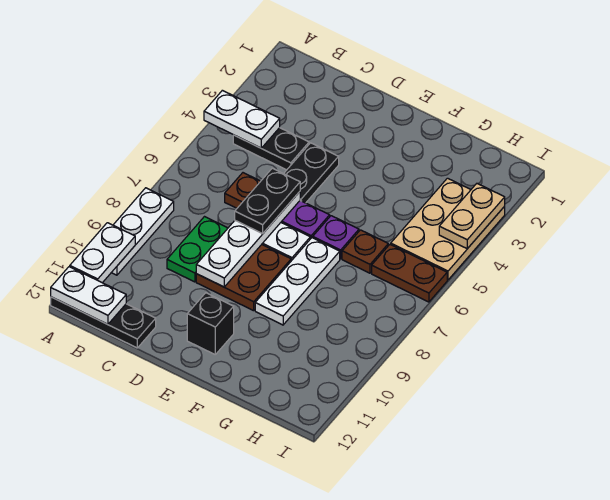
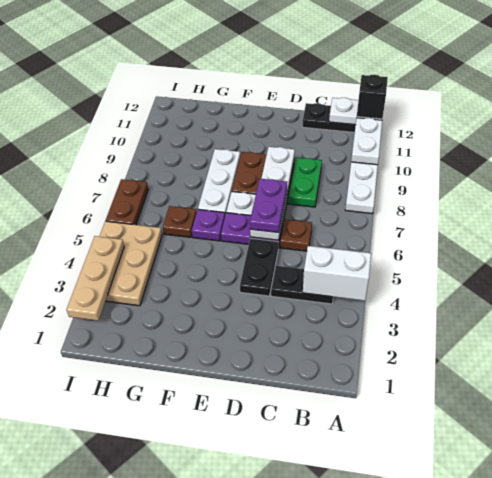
white plate A4:B4 level 2 -> white brick A4:B4 level 2
black plate D6:D7 level 3 -> purple plate D6:D7 level 3
black brick E11 level 1 -> black brick A12 level 3
brown plate H6:I6 level 1 -> brown plate I6:I7 level 1
tan plate I3:I4 level 2 -> tan plate I2:I4 level 2

